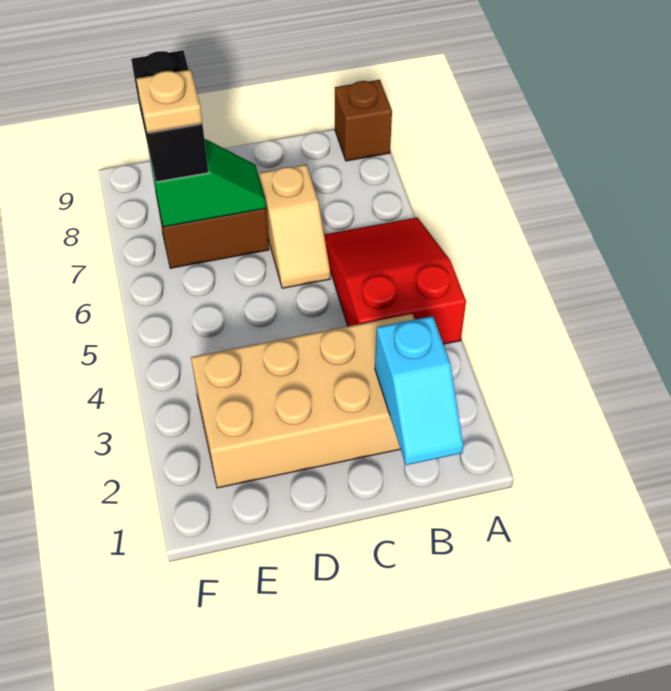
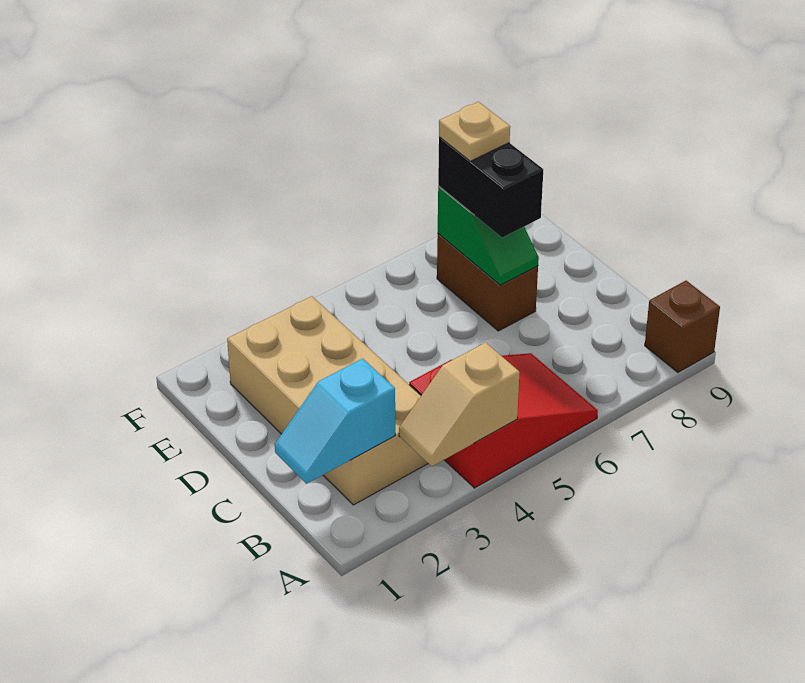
tan slope C6:C7 level 1 top 7 -> tan slope A3:A4 level 2 top 4
black brick E7:E8 level 3 -> black brick D7:E7 level 3

